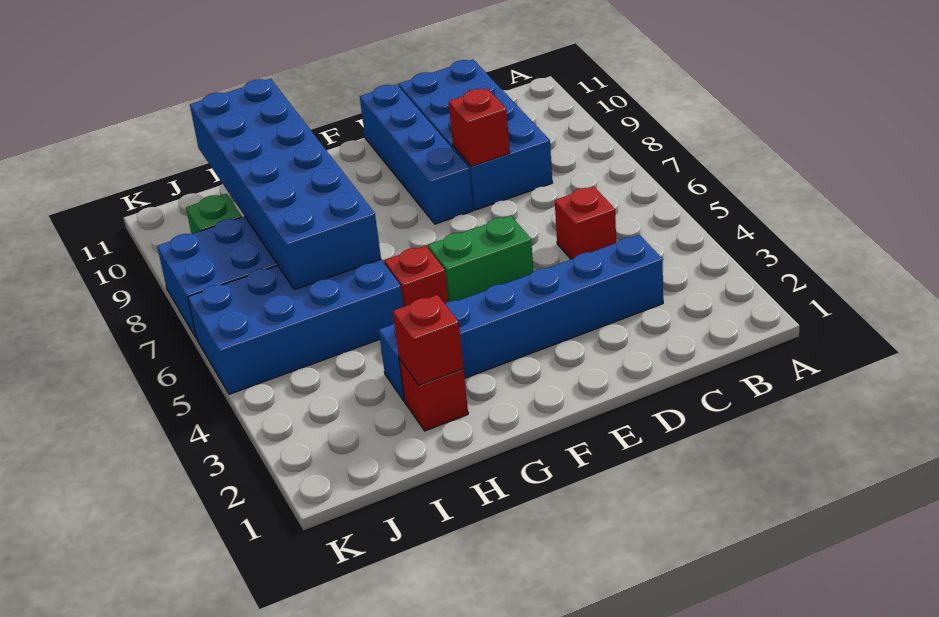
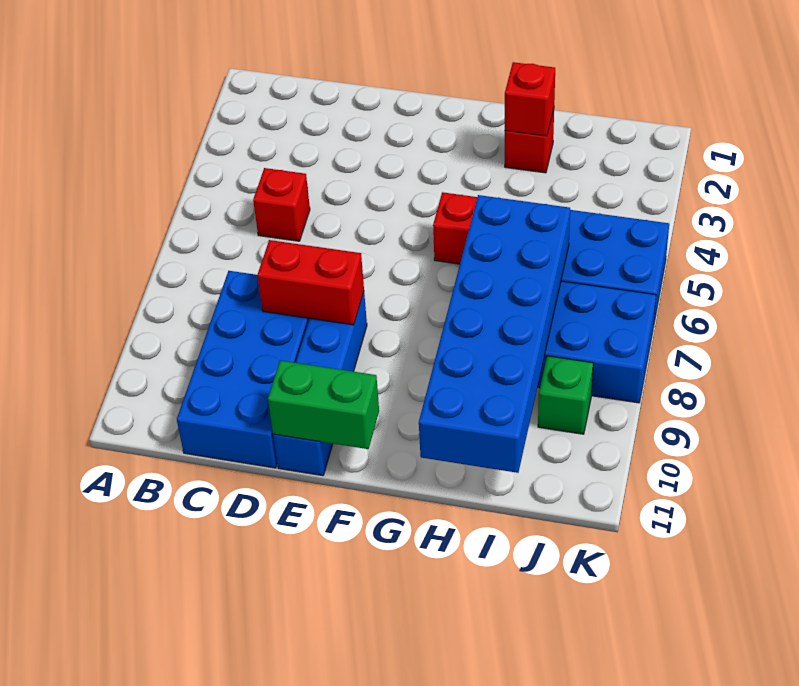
blue brick C3:H3 level 1 -> none
red brick D8 level 2 -> red brick D8:E8 level 2
green brick E5:F5 level 1 -> green brick E11:F11 level 2

